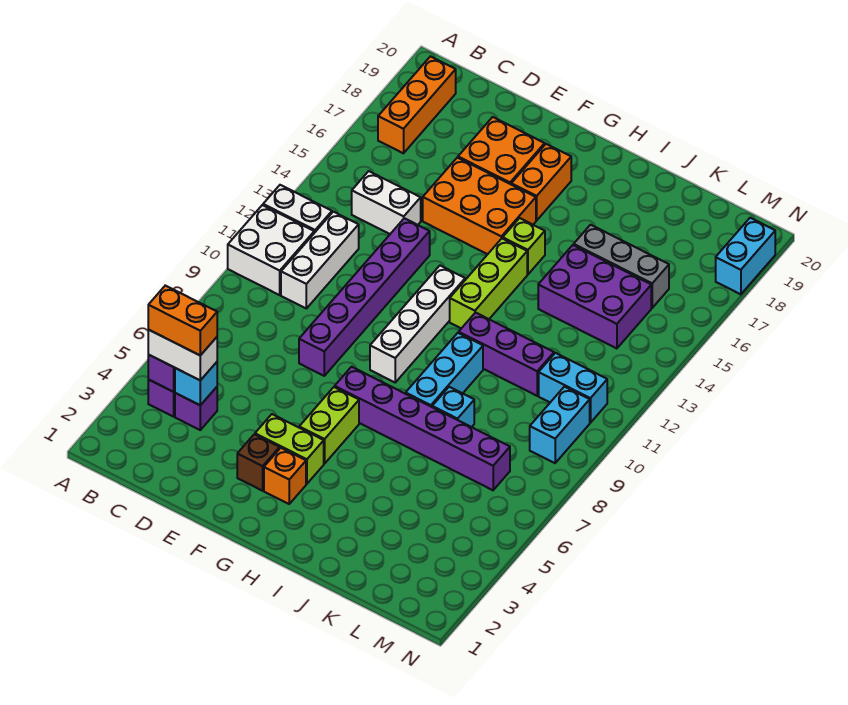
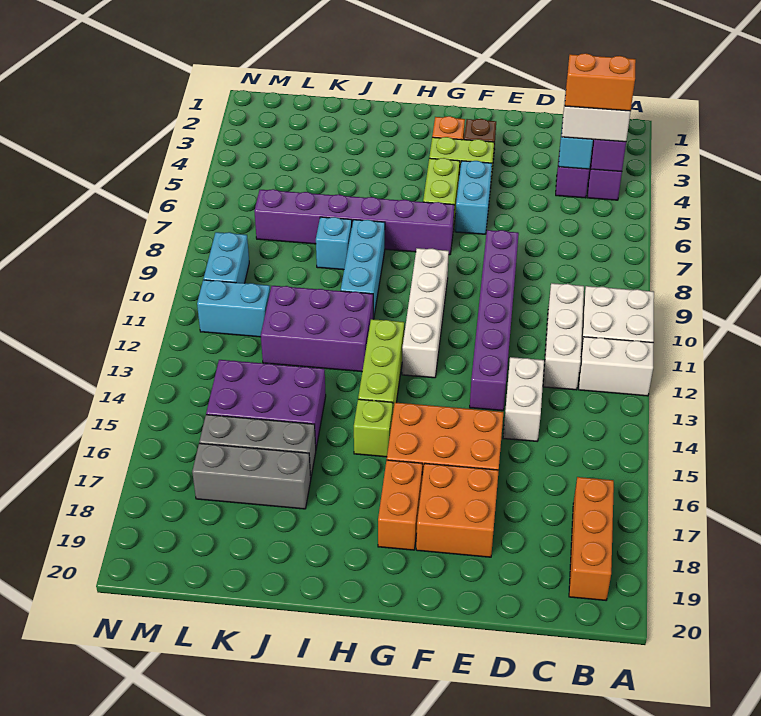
white brick C14:D14 level 1 -> white brick D13:D14 level 1
purple brick I11:K11 level 1 -> purple brick I11:K12 level 1
none -> grey brick J17:L17 level 1
cyan brick N18:N19 level 1 -> cyan brick F5:F6 level 1

